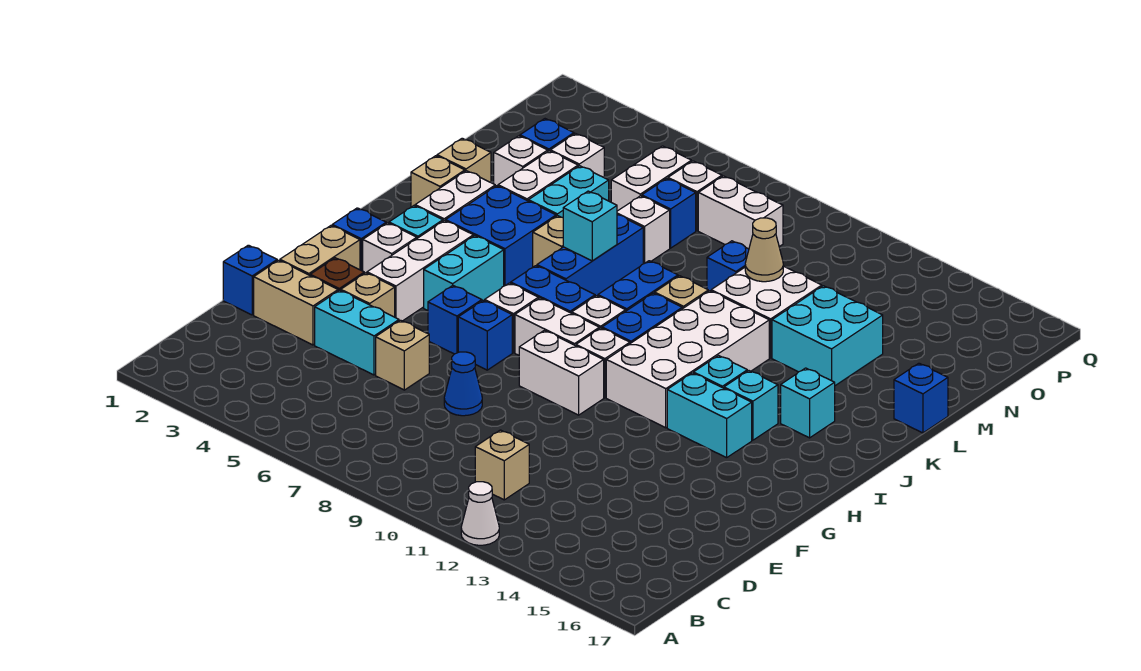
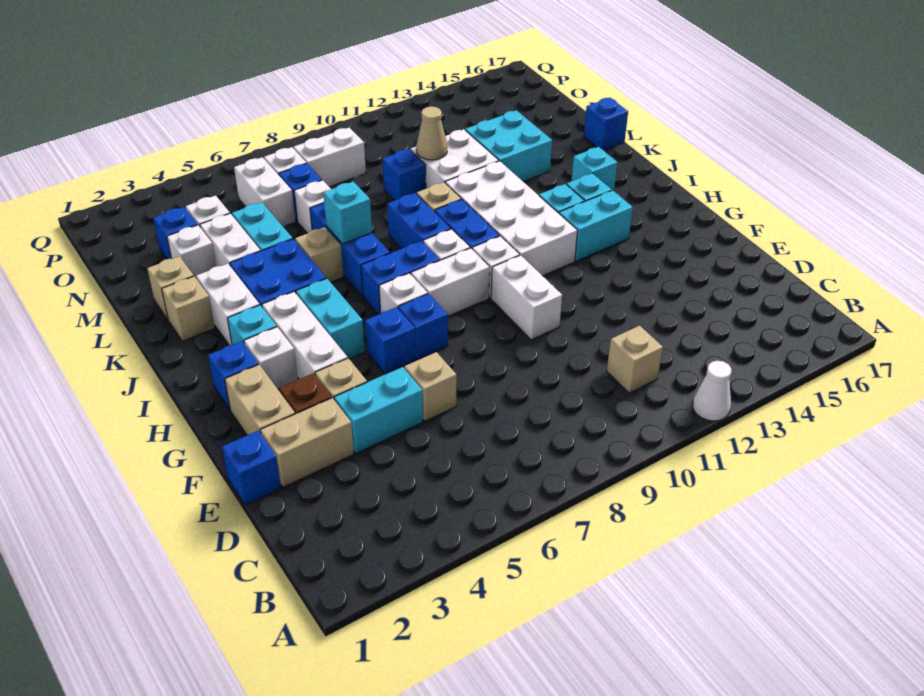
blue cone E8 level 1 -> none
white brick G9:G10 level 1 -> white brick F10:G10 level 1

